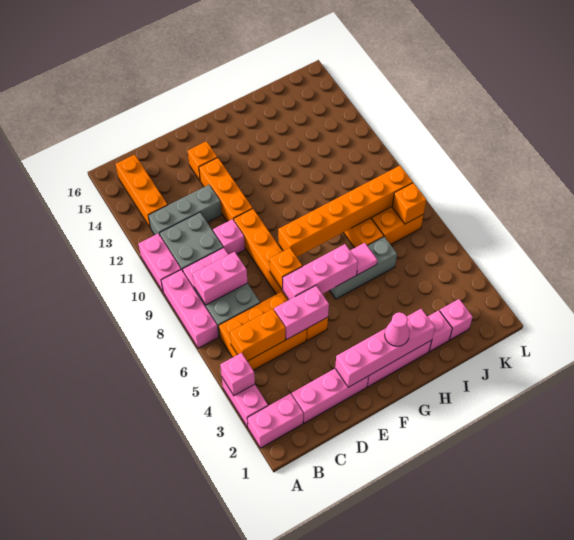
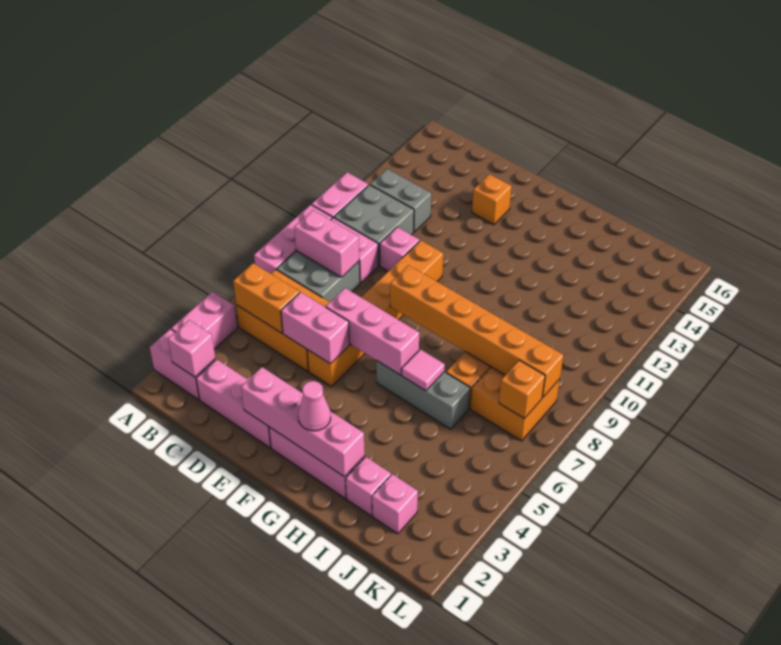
pink brick A4 level 2 -> pink brick B2 level 2
grey brick B12:D12 level 1 -> grey brick B12:C12 level 1
orange brick B13:B15 level 1 -> none
orange brick E7 level 2 -> none
orange brick E11:E13 level 1 -> none

